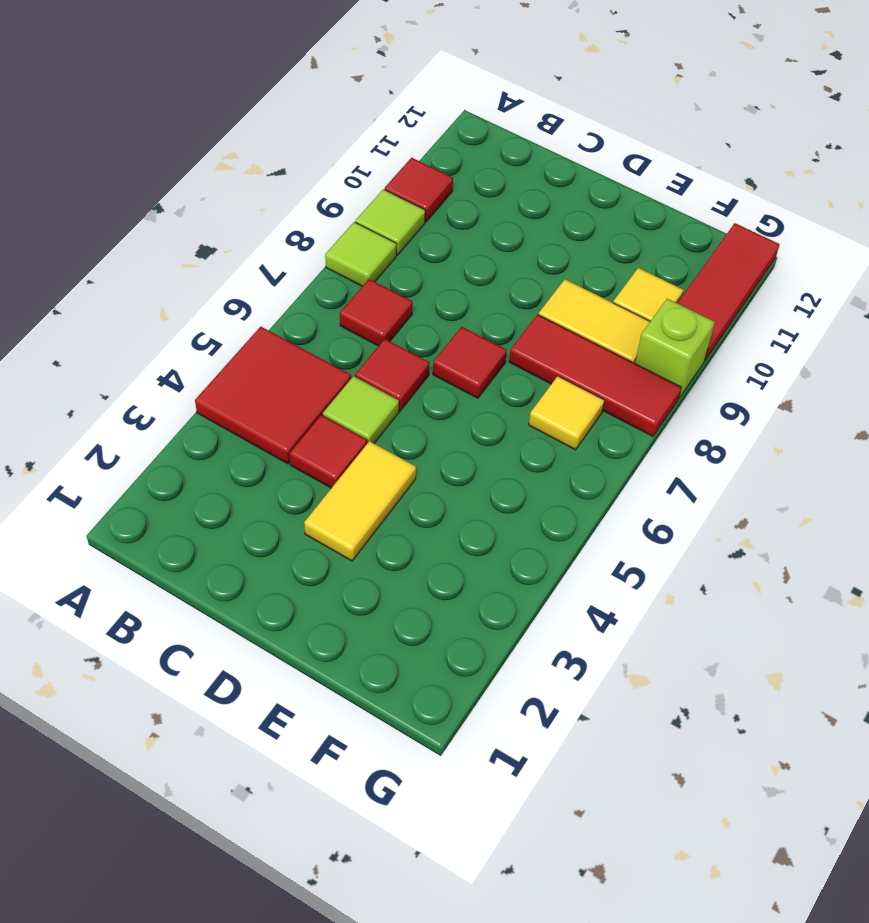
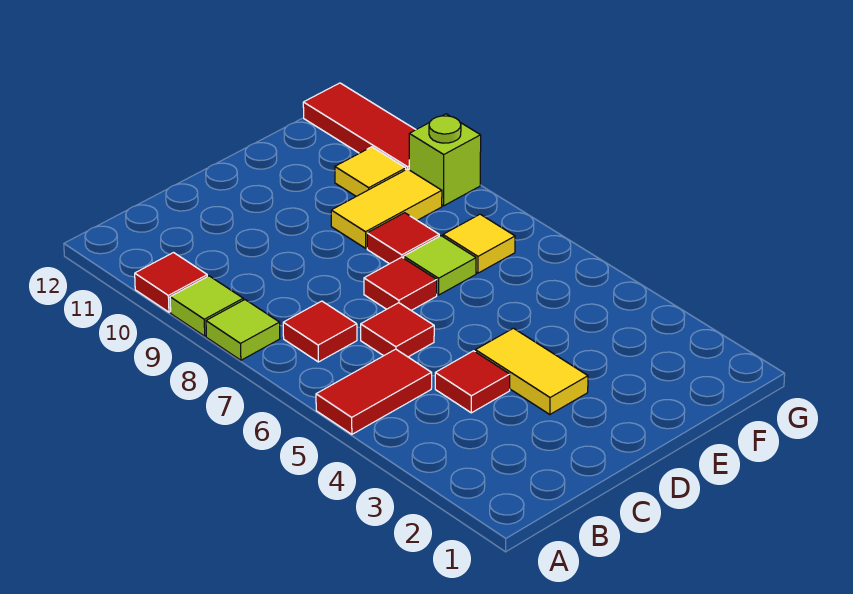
red tile A4:B5 level 1 -> red tile A5:B5 level 1
lime tile C5 level 1 -> lime tile E7 level 1
red tile E8:G8 level 1 -> red tile E8 level 1

